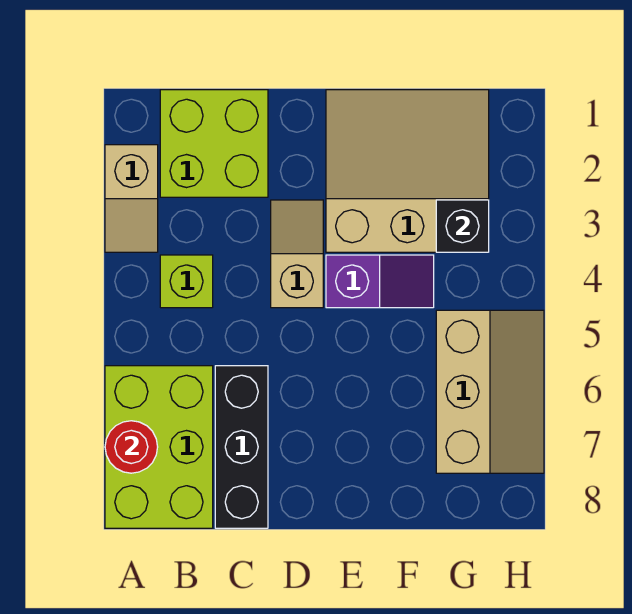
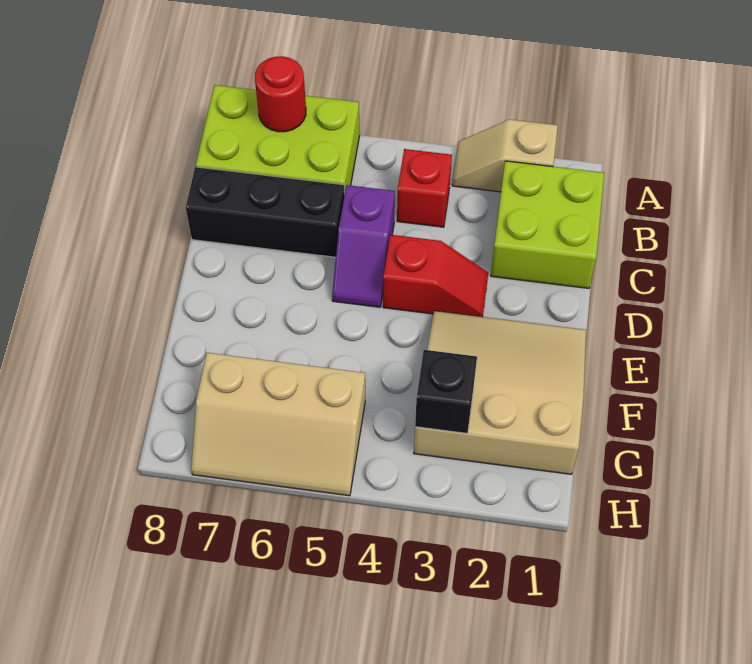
lime brick B4 level 1 -> red brick B4 level 1
tan slope D3:D4 level 1 top 4 -> red slope D3:D4 level 1 top 4
tan slope E1:G3 level 1 top 3 -> tan slope E1:G3 level 1 top G
purple slope E4:F4 level 1 top E -> purple slope C5:D5 level 1 top C

